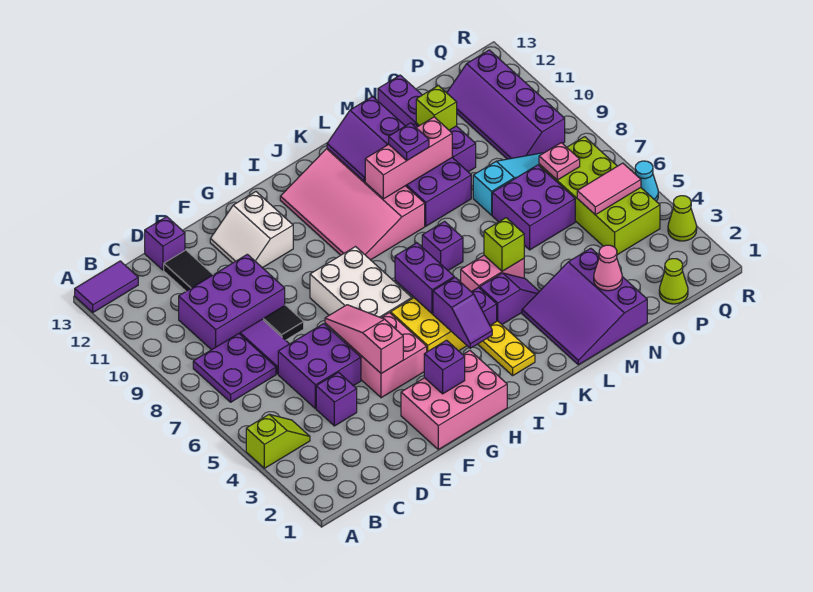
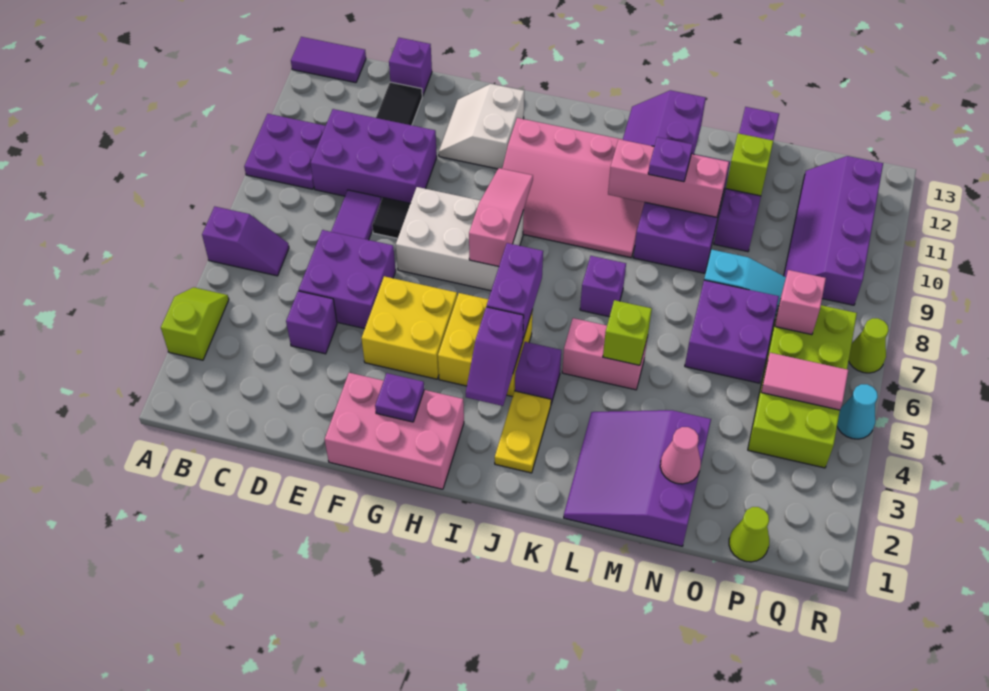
lime slope A4:B4 level 1 top A -> lime slope A3:A4 level 1 top 3
purple plate B7:C8 level 1 -> purple plate A9:B10 level 1
pink brick F4:G5 level 1 -> yellow brick F4:G5 level 1
pink slope F4:F6 level 2 top 4 -> pink slope H7:H9 level 2 top 7
purple brick G2 level 2 -> purple plate G2 level 2
white brick G6:H8 level 1 -> white brick F7:H8 level 1
pink slope I9:K12 level 1 top K -> pink slope H9:K11 level 1 top 11
purple slope K4:L4 level 1 top K -> purple slope A6:B6 level 1 top A
pink plate P7 level 2 -> pink brick P7 level 2
lime cone R3 level 1 -> lime cone R7 level 1

